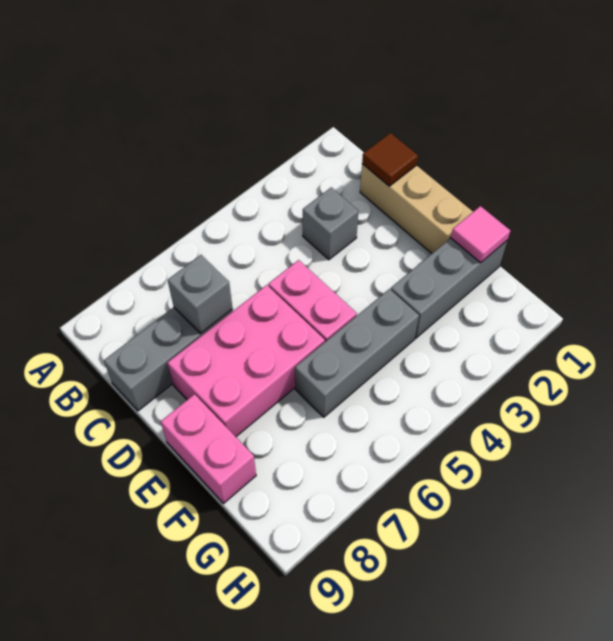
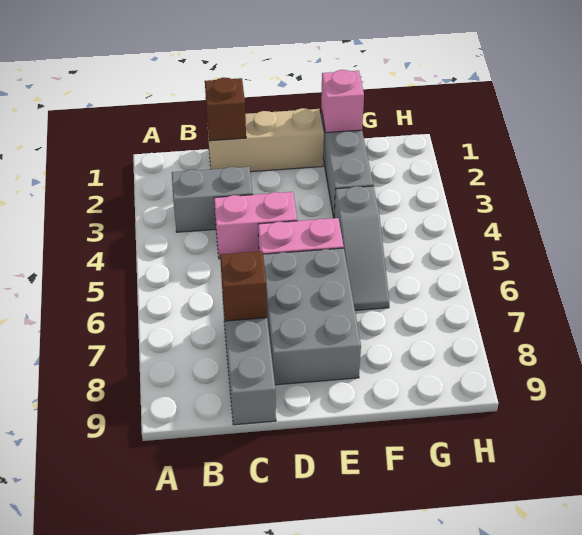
brown tile C1 level 2 -> brown brick C1 level 2
grey brick C3 level 1 -> grey brick B3:C3 level 1
grey brick C7 level 2 -> brown brick C7 level 2
pink brick D6:E8 level 1 -> grey brick D6:E8 level 1
pink brick E9:F9 level 1 -> pink brick C4:D4 level 1
pink tile F1 level 2 -> pink brick F1 level 2
grey brick F4:F6 level 1 -> grey slope F4:F6 level 1 top 4

